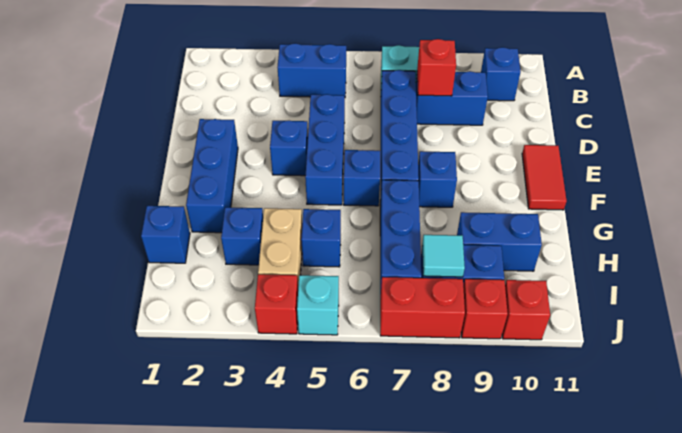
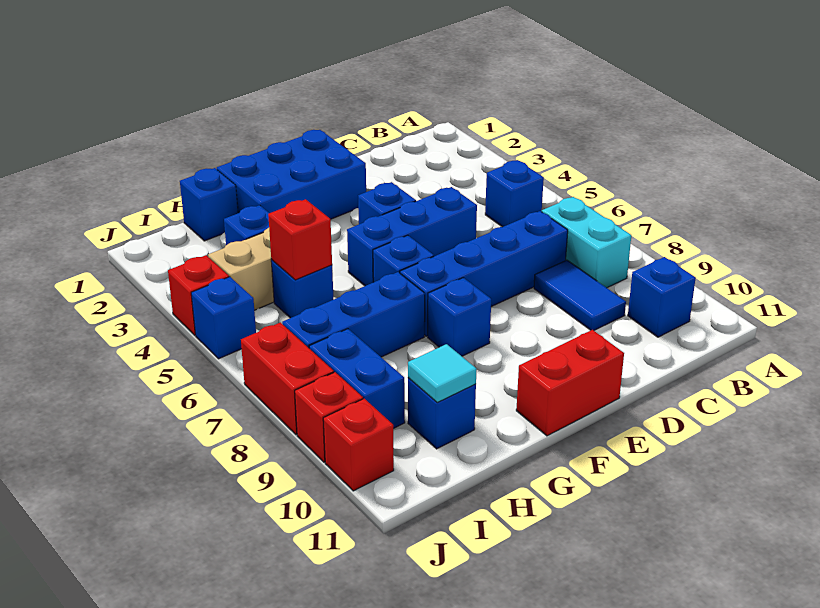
blue brick B4:B5 level 1 -> blue brick B5 level 1
blue brick C8:C9 level 1 -> blue tile C8:C9 level 1
red brick C8 level 2 -> red brick H5 level 2
blue brick E2:G2 level 1 -> blue brick E1:G2 level 1
red tile E11:F11 level 1 -> red brick E11:F11 level 1
blue brick H9:H10 level 1 -> blue brick H10 level 1
cyan tile I8 level 2 -> cyan tile H10 level 2
cyan brick J5 level 1 -> blue brick J5 level 1

